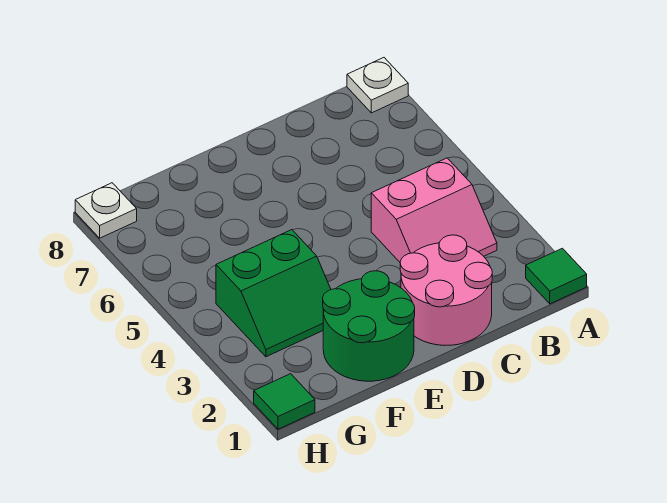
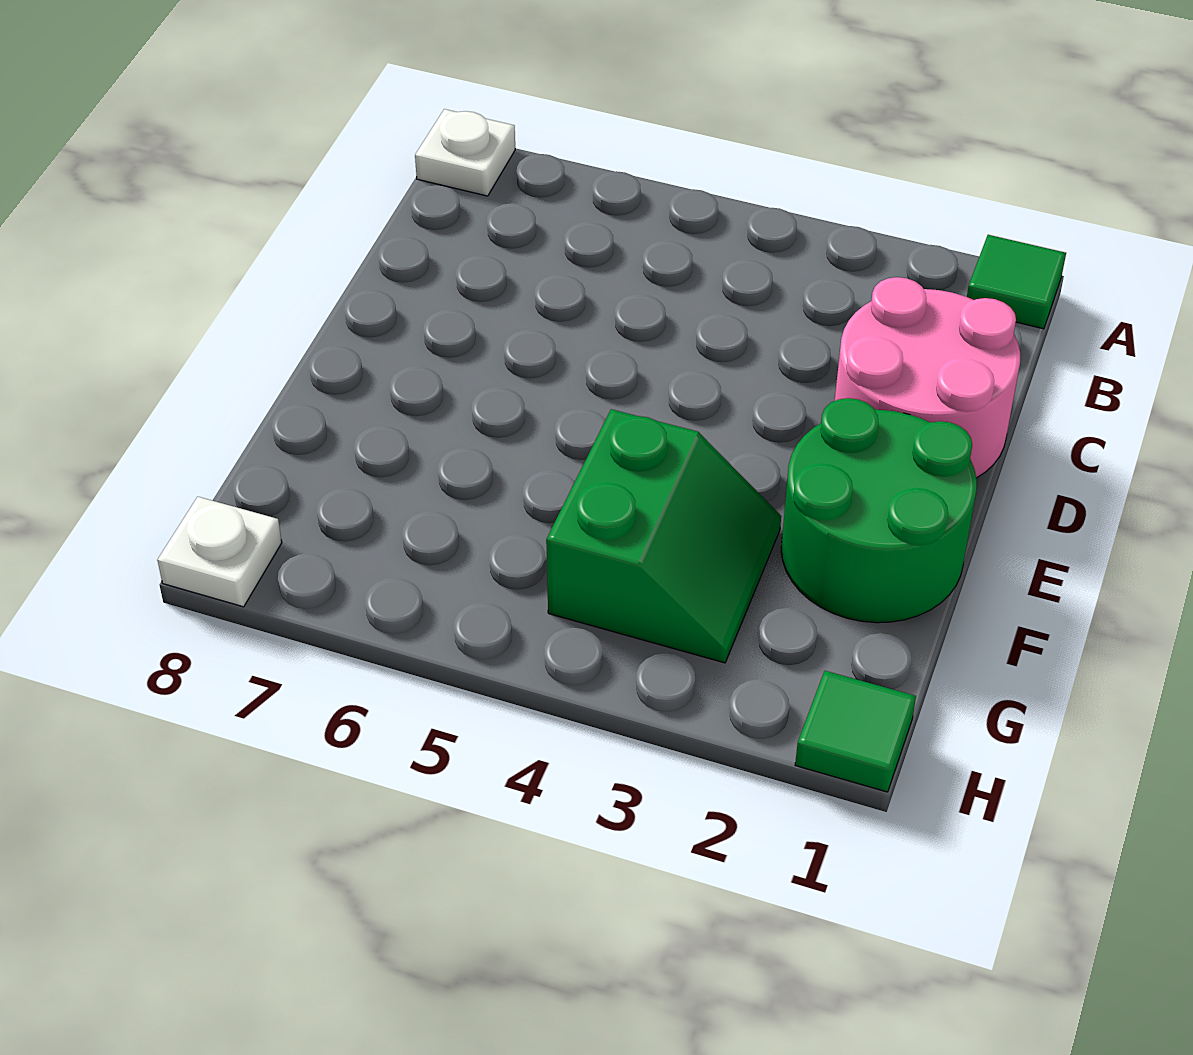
pink slope B3:C4 level 1 top 4 -> none

